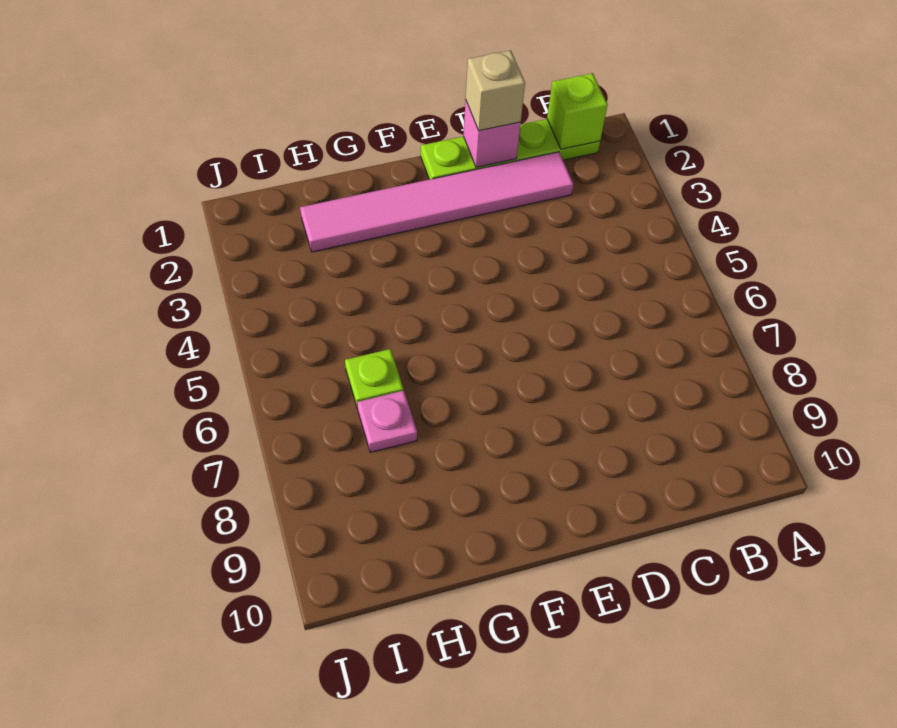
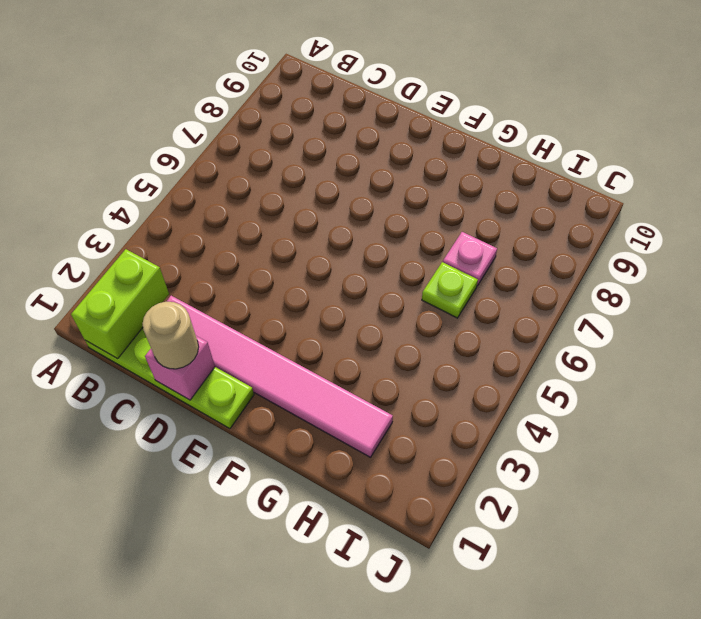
lime brick B1 level 2 -> lime brick B1:B2 level 2
tan brick D1 level 3 -> tan round brick D1 level 3

